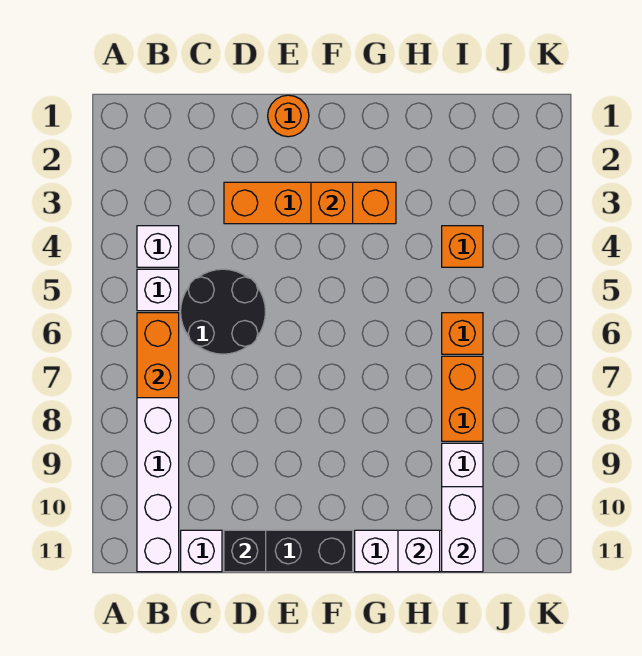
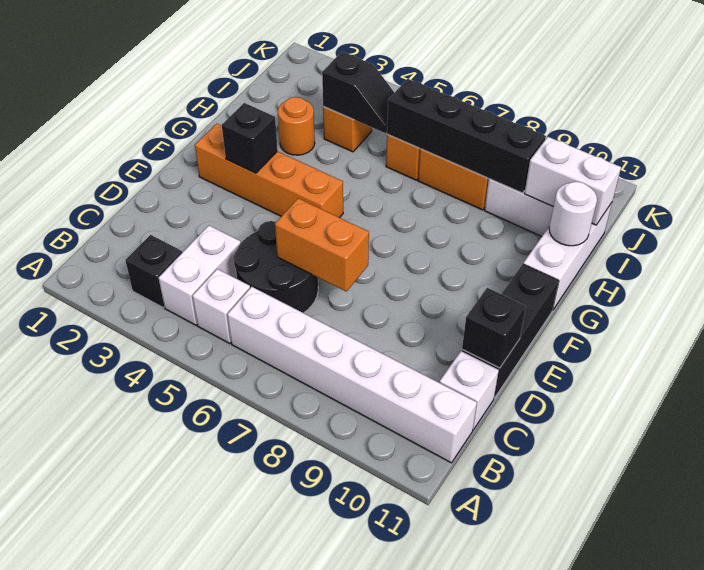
none -> black brick B3 level 1
white brick B4 level 1 -> white brick B4:C4 level 1
orange brick B6:B7 level 2 -> orange brick D6:D7 level 2
orange brick D3:G3 level 1 -> orange brick F2:F5 level 1
orange round brick E1 level 1 -> orange round brick H3 level 1
orange brick F3 level 2 -> black brick F3 level 2
white brick H11 level 2 -> white round brick H11 level 2
none -> black slope I4:I5 level 2 top 4
none -> black brick I6:I9 level 2

